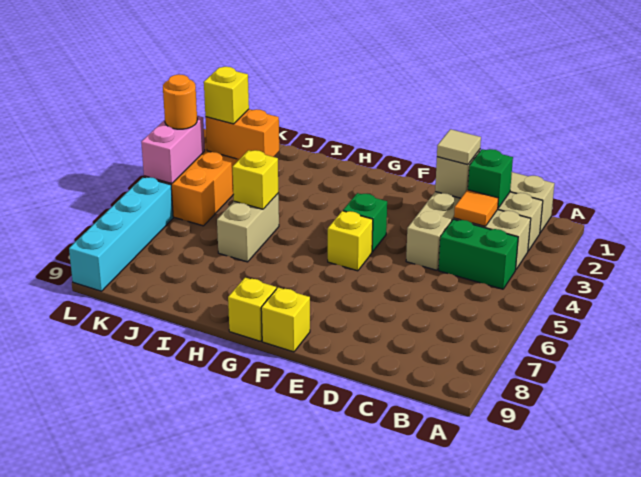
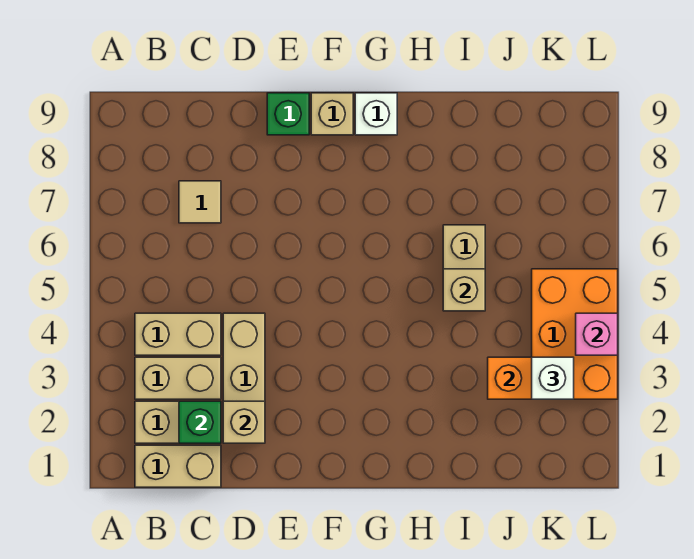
green brick B4:C4 level 1 -> tan brick B4:C4 level 1
orange tile C3 level 2 -> none
tan tile D2 level 3 -> tan tile C7 level 1
green brick F4 level 1 -> green brick E9 level 1
yellow brick F5 level 1 -> none
yellow brick F9 level 1 -> tan brick F9 level 1
yellow brick G9 level 1 -> white brick G9 level 1
yellow brick I5 level 2 -> tan brick I5 level 2
yellow brick K3 level 3 -> white brick K3 level 3
pink brick L4:L5 level 2 -> pink brick L4 level 2
orange round brick L4 level 3 -> none
cyan brick L6:L9 level 1 -> none

